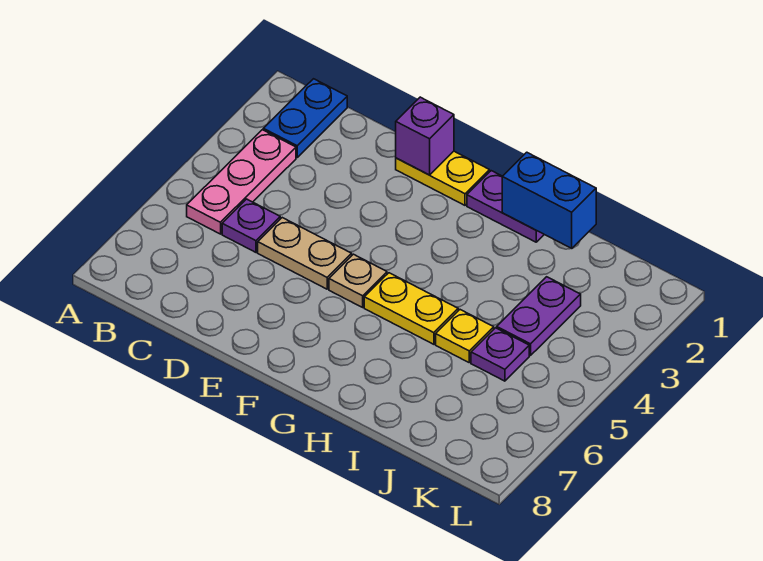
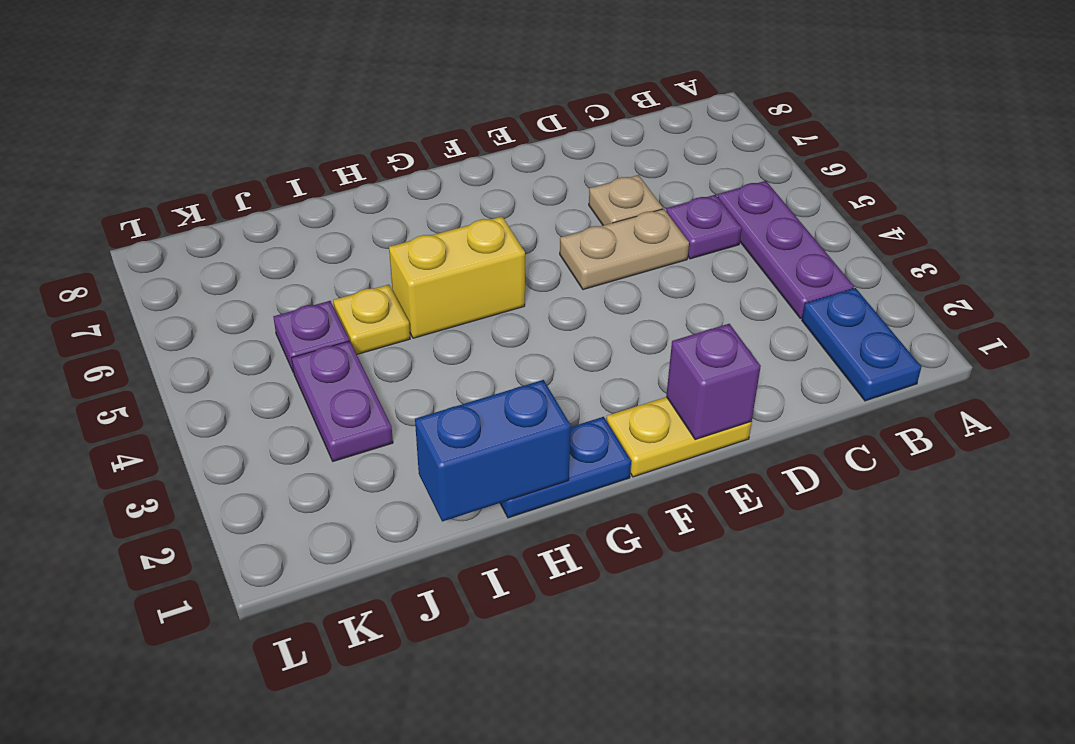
pink plate B3:B5 level 1 -> purple plate B3:B5 level 1
tan plate F5 level 1 -> tan plate D6 level 1
purple plate G1:H1 level 1 -> blue plate G1:H1 level 1
yellow plate G5:H5 level 1 -> yellow brick G5:H5 level 1

